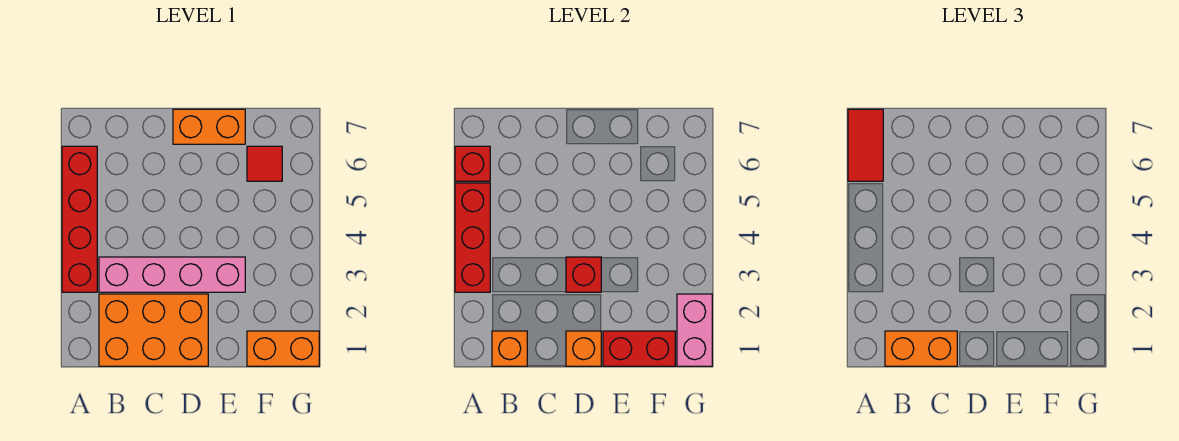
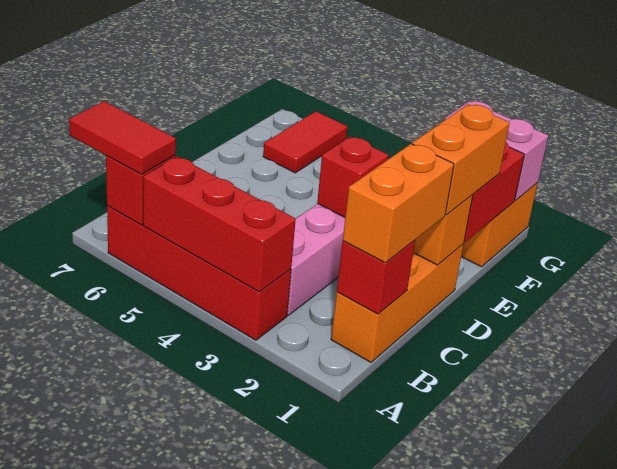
orange brick B1:D2 level 1 -> orange brick B1:D1 level 1
orange brick B1 level 2 -> red brick B1 level 2
orange brick D7:E7 level 1 -> orange brick D1:E1 level 3
red tile F6 level 1 -> red tile F6:G6 level 1

